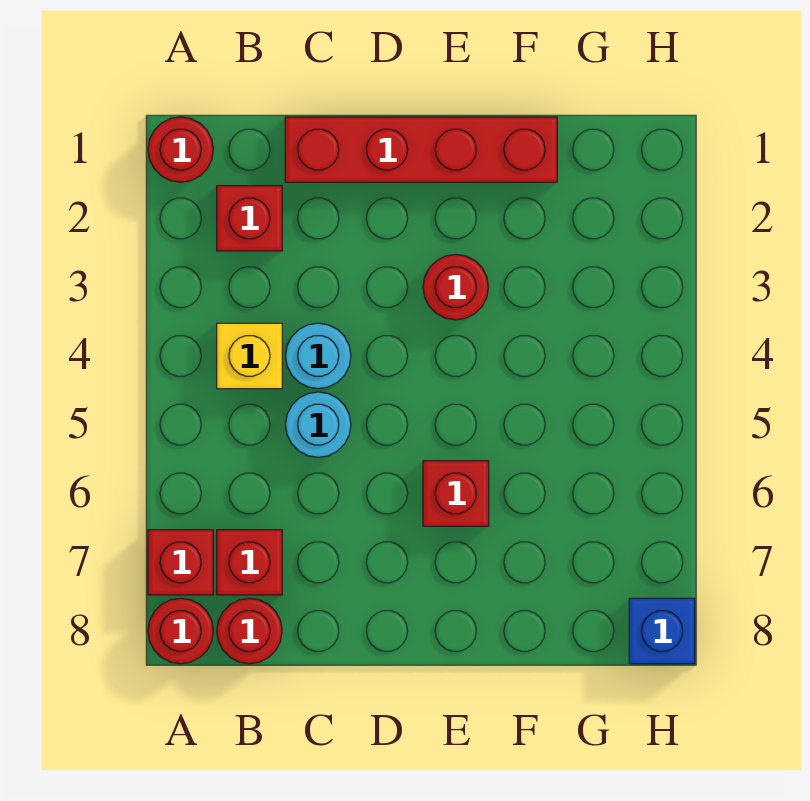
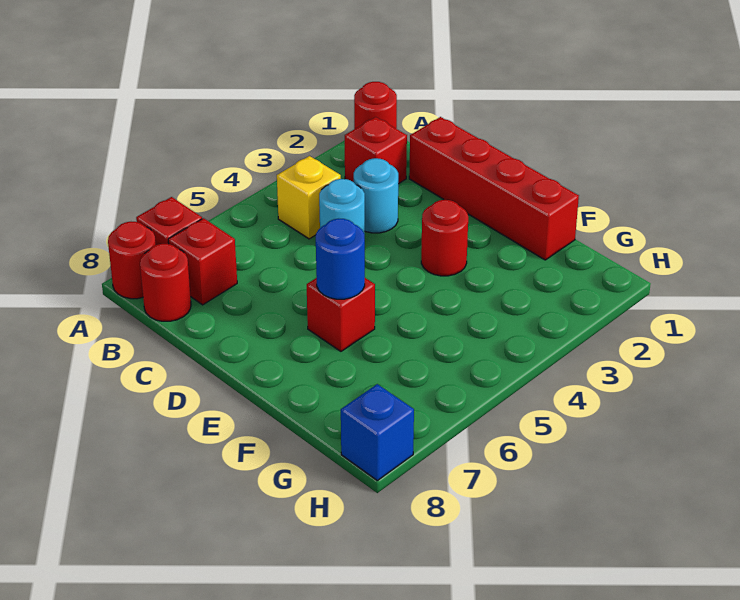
cyan round brick C5 level 1 -> cyan round brick C3 level 1
none -> blue round brick E6 level 2

